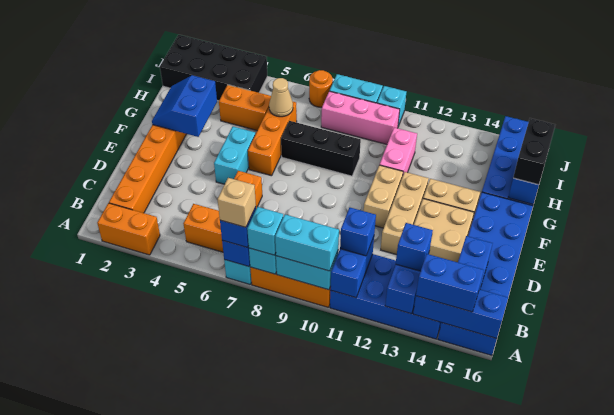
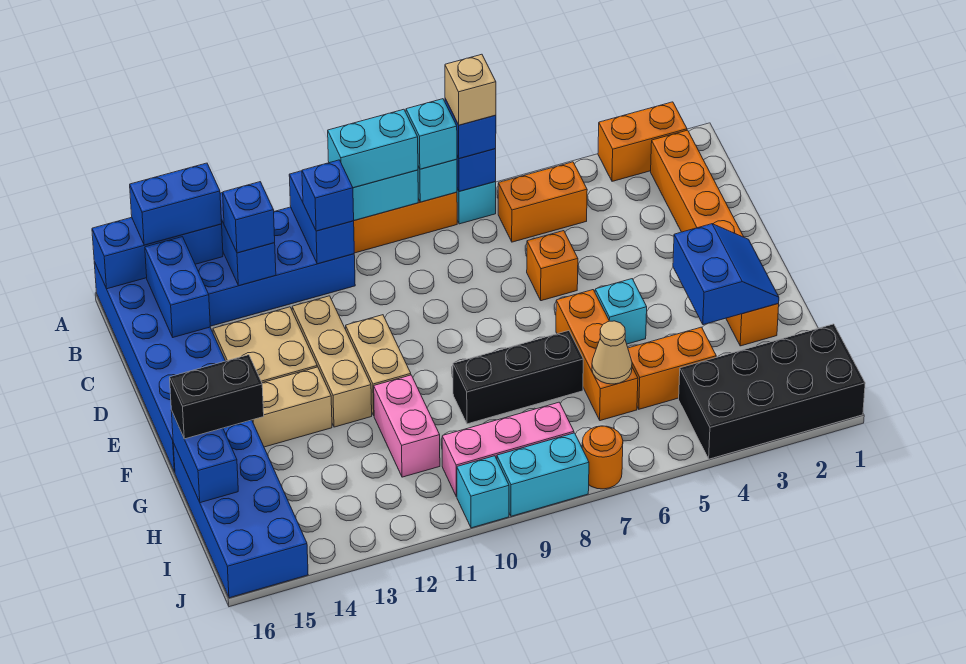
cyan brick E5:F5 level 1 -> cyan brick F5 level 1
black brick G16:H16 level 3 -> black brick G15:G16 level 3

